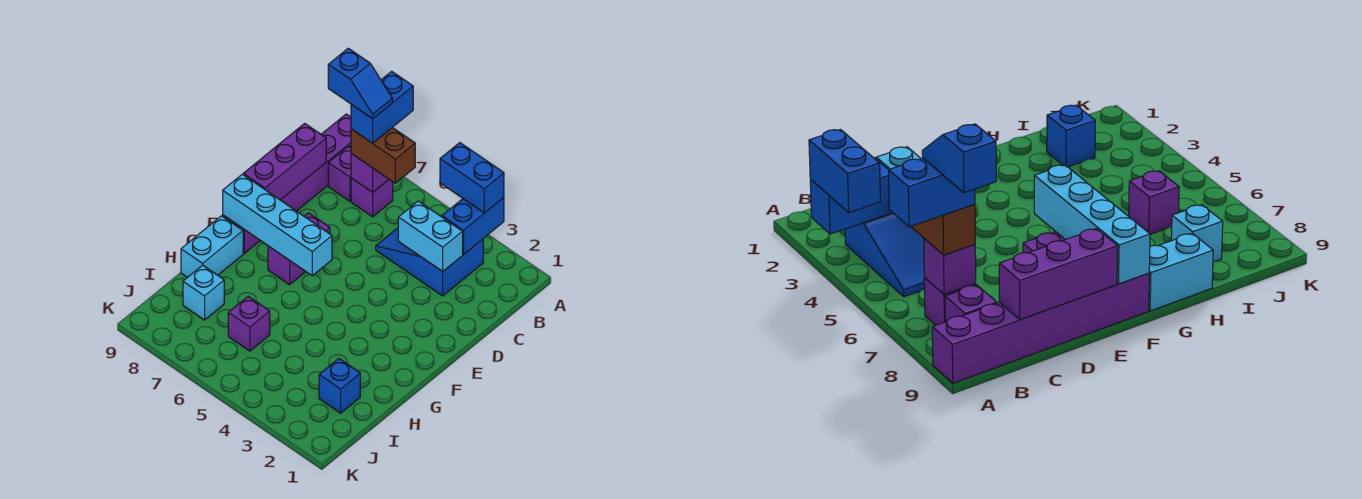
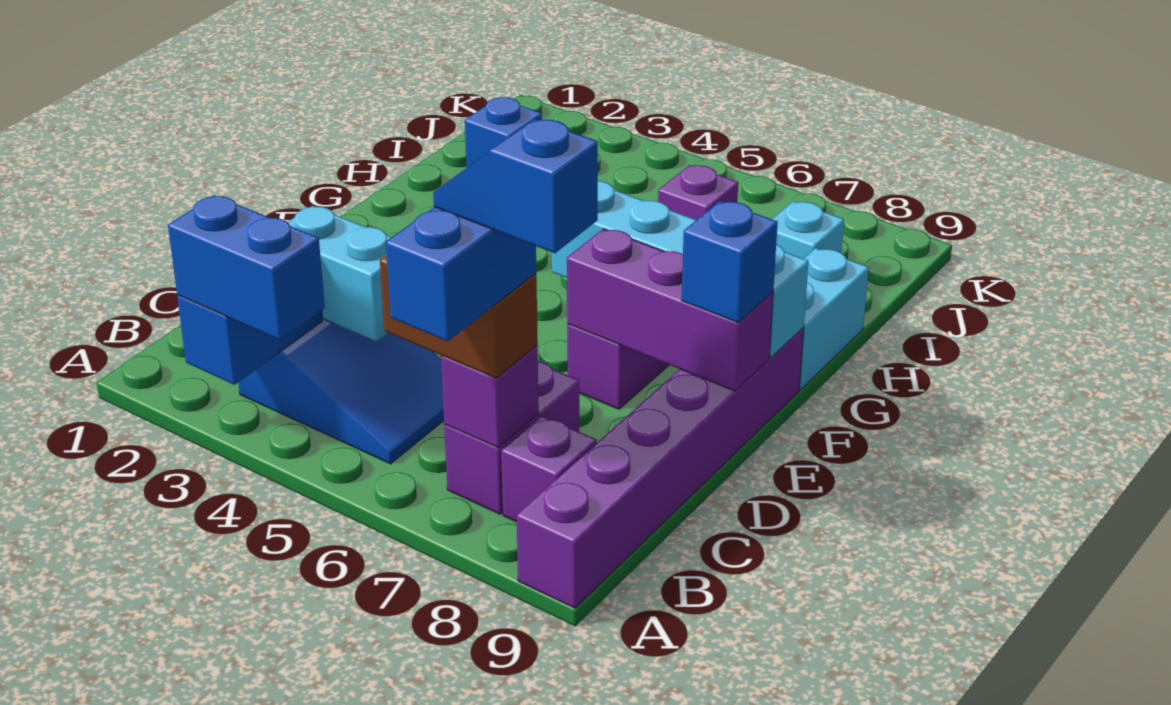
purple brick B7 level 1 -> purple brick B7:C7 level 1
purple brick C9:E9 level 2 -> purple brick E7:E9 level 2
none -> blue brick E9 level 3

